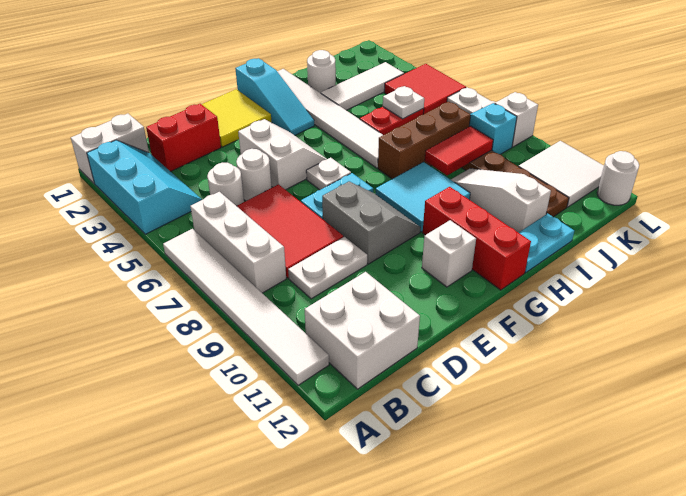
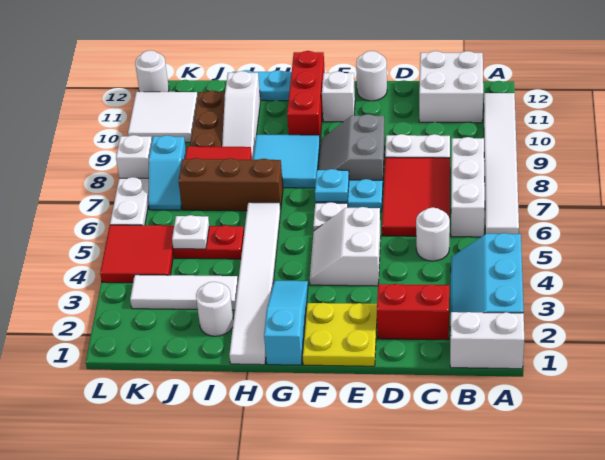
white round brick D5 level 1 -> white round brick E12 level 1
yellow tile E1:F2 level 1 -> yellow plate E1:F2 level 1
none -> cyan plate F7 level 2

